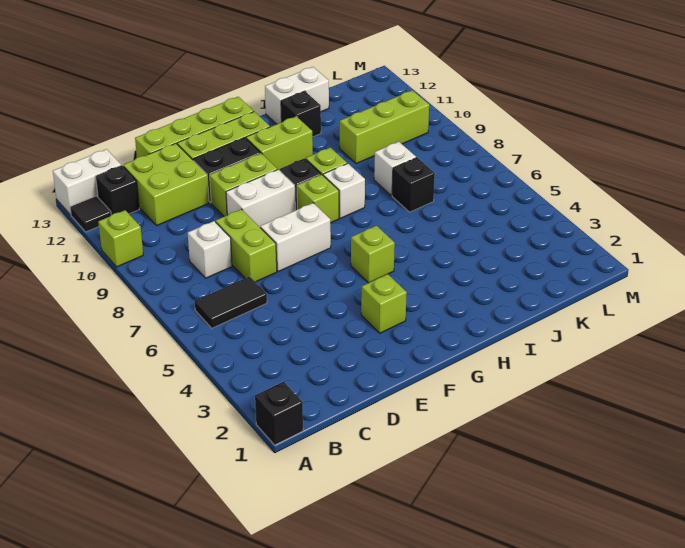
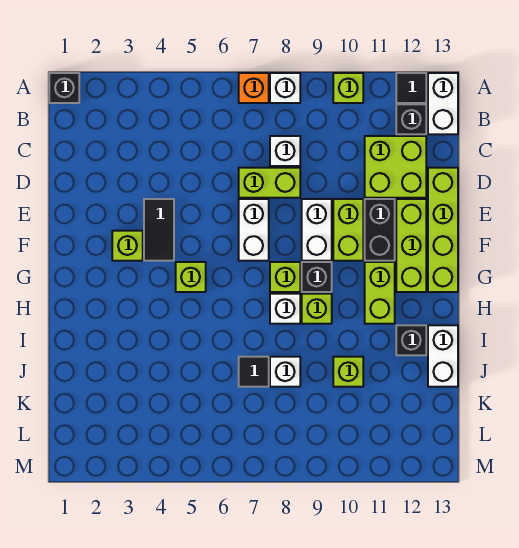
none -> orange brick A7 level 1
none -> white brick A8 level 1
black tile B6:C6 level 1 -> black tile E4:F4 level 1
black brick J7 level 1 -> black tile J7 level 1
lime brick J10:L10 level 1 -> lime brick J10 level 1

